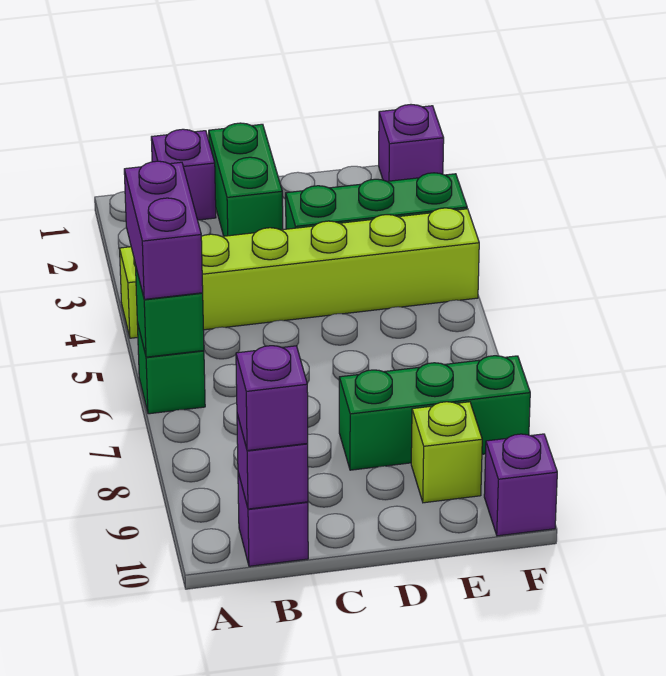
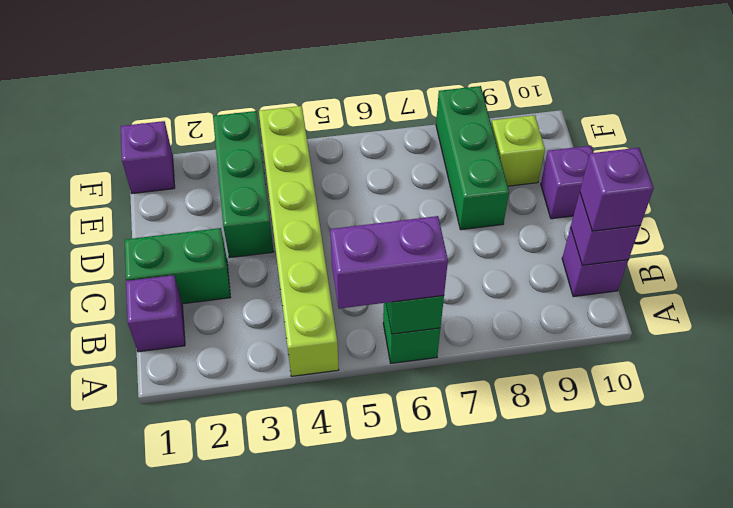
purple brick F10 level 1 -> purple brick D10 level 1

